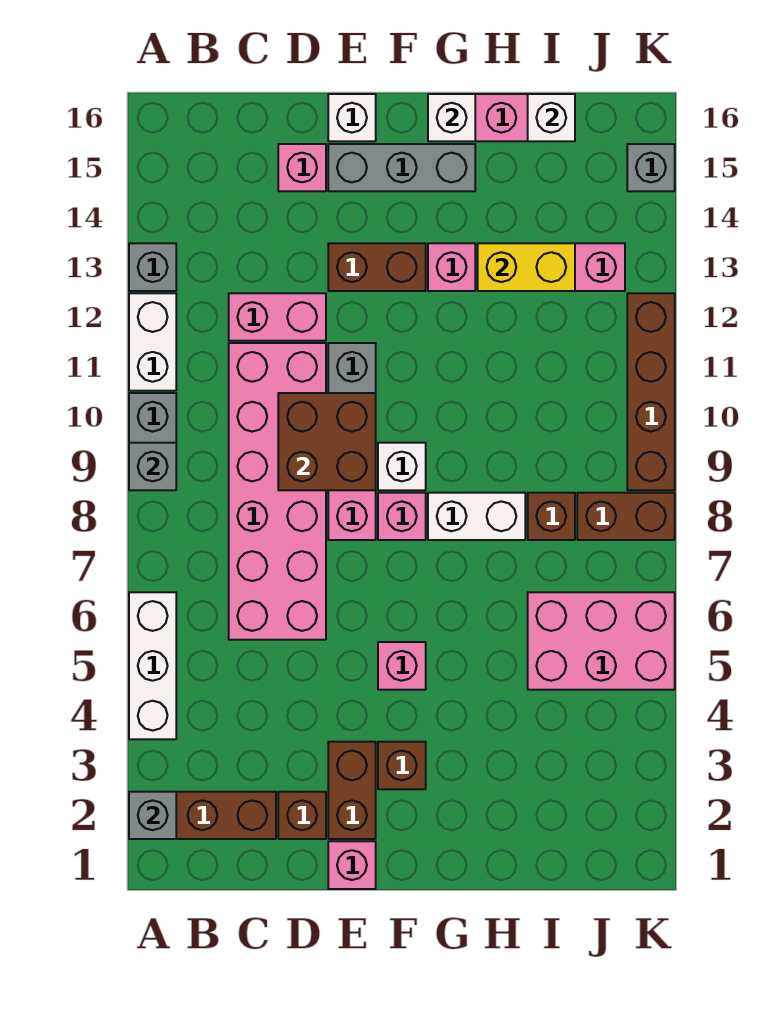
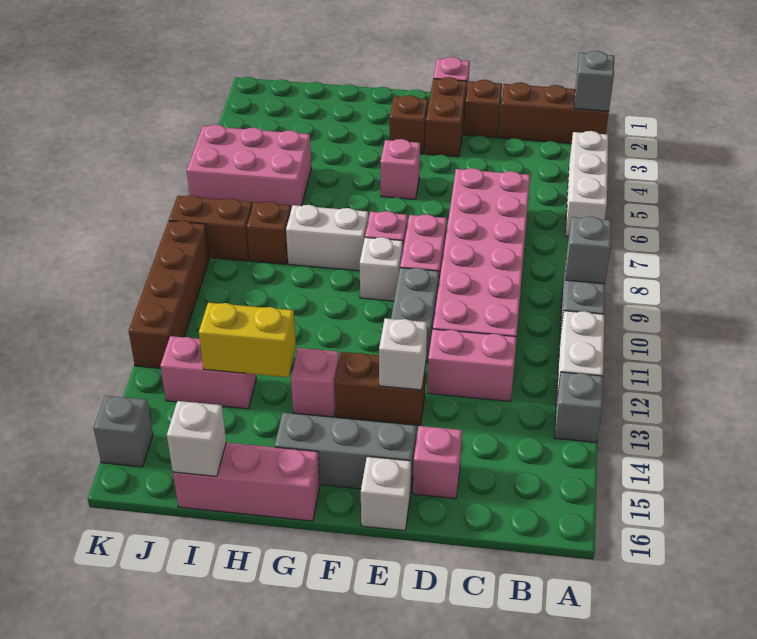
brown brick D9:E10 level 2 -> none
white brick G16 level 2 -> white brick E13 level 2

